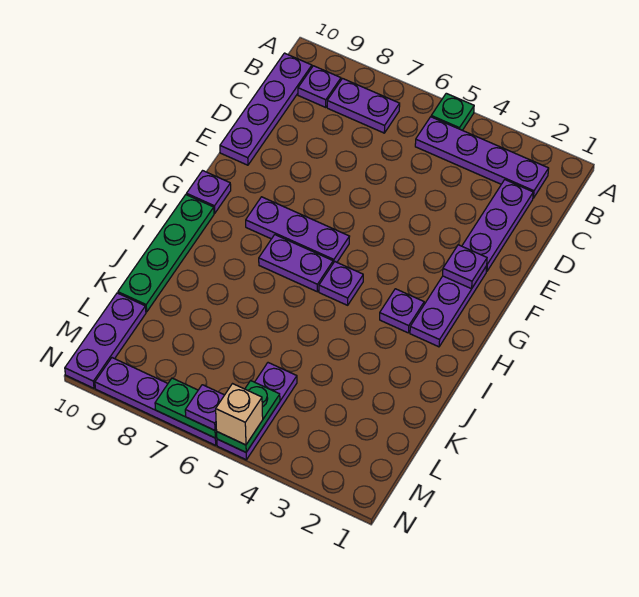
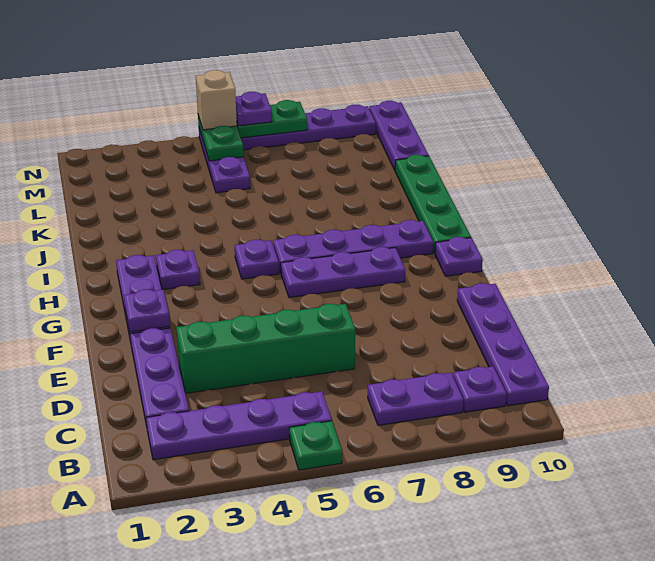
none -> green brick D3:D6 level 1
purple plate H6:H7 level 1 -> purple plate H6:H9 level 1

